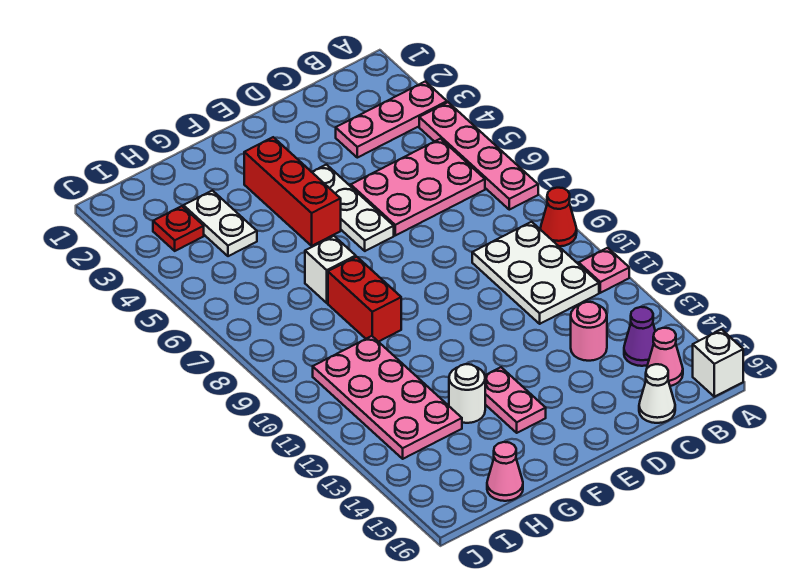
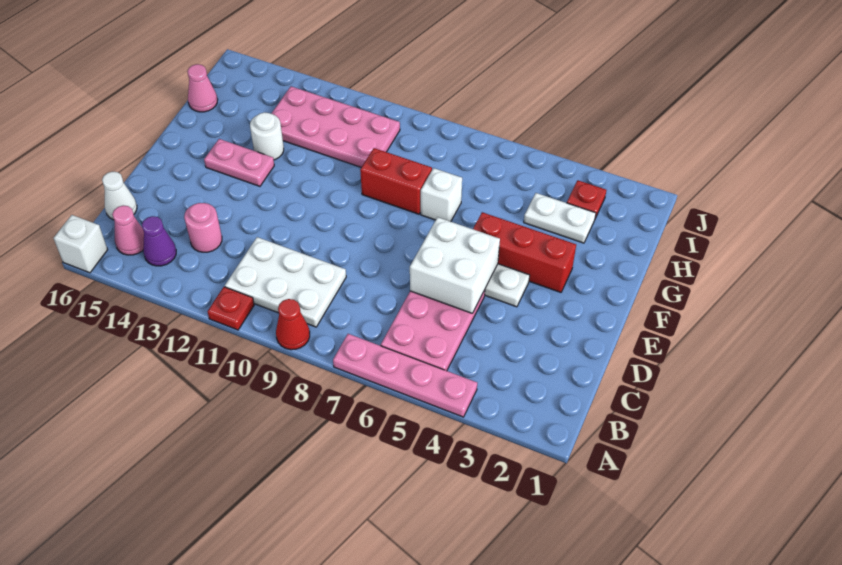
pink plate A3:C3 level 1 -> none
pink plate A11 level 1 -> red plate A11 level 1
none -> white brick D5:E6 level 2

